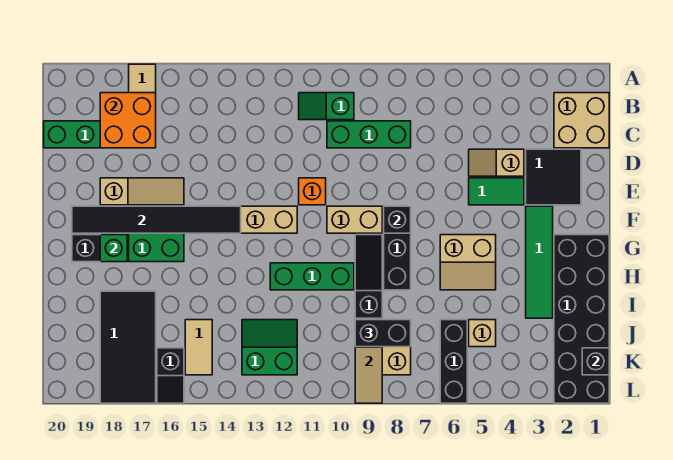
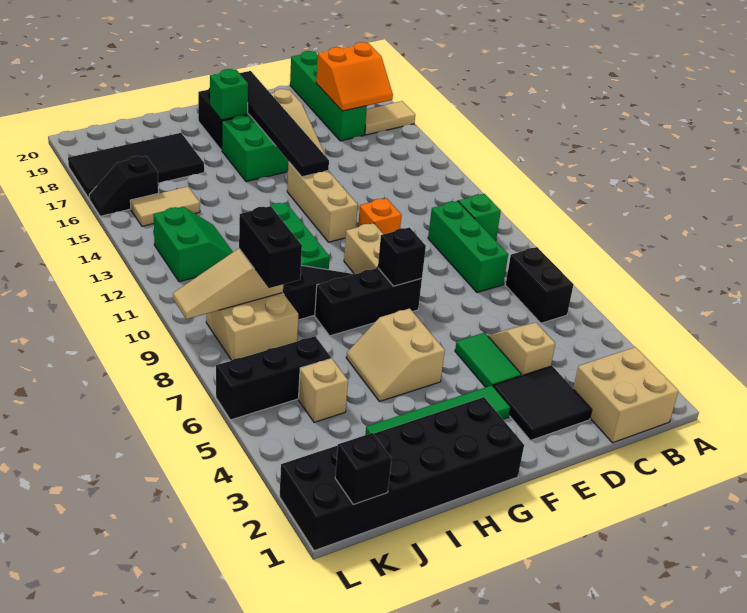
none -> black brick B6:B7 level 1
orange brick B17:C18 level 2 -> orange slope B17:C18 level 2 top 18

